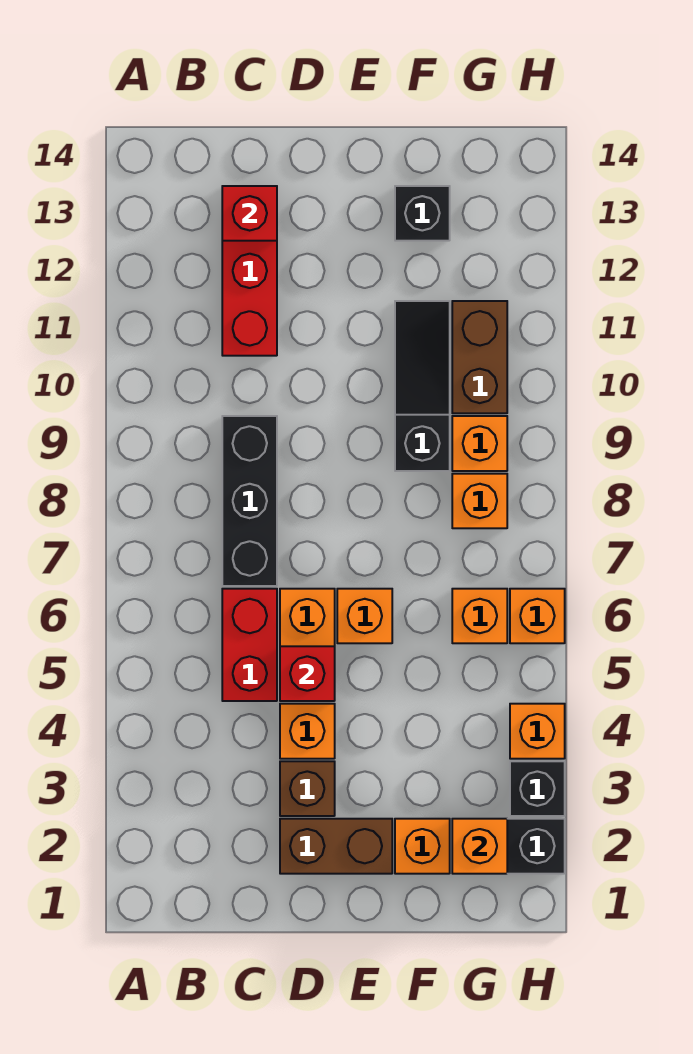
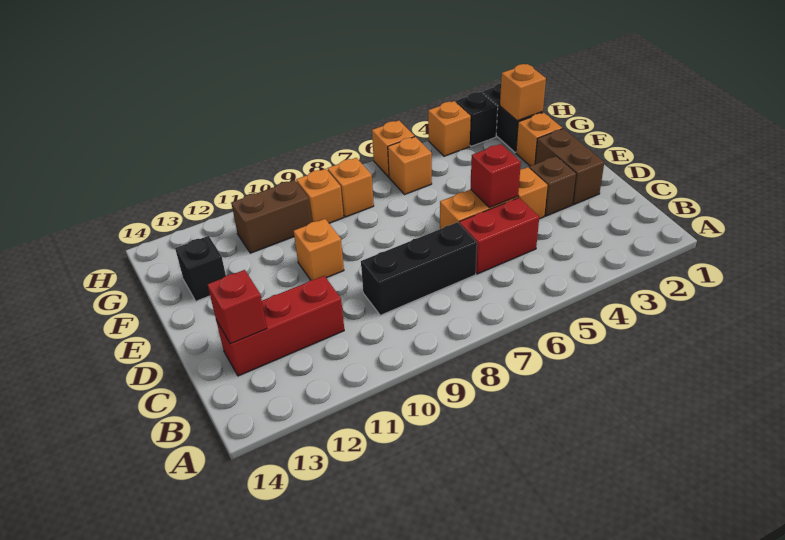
orange brick E6 level 1 -> orange brick E10 level 1
black slope F9:F11 level 1 top 9 -> none

